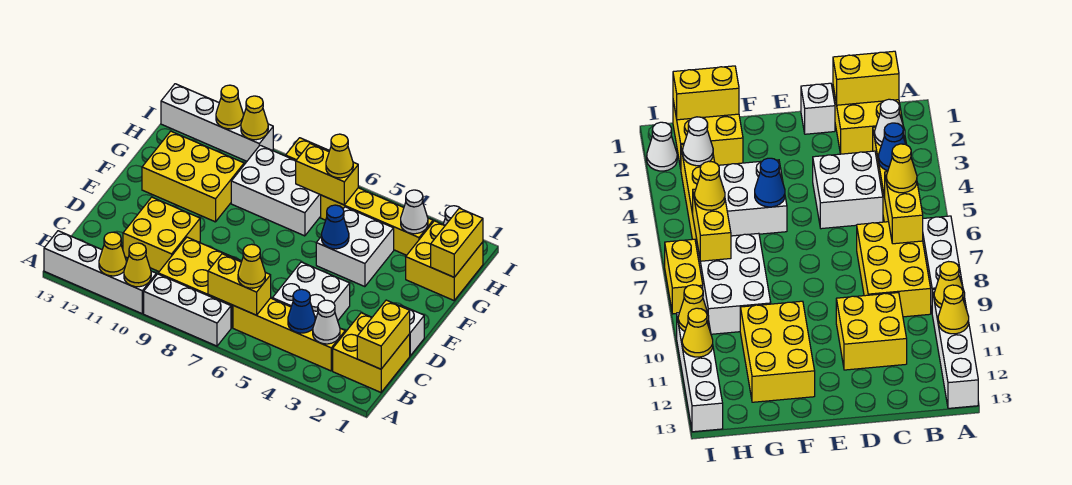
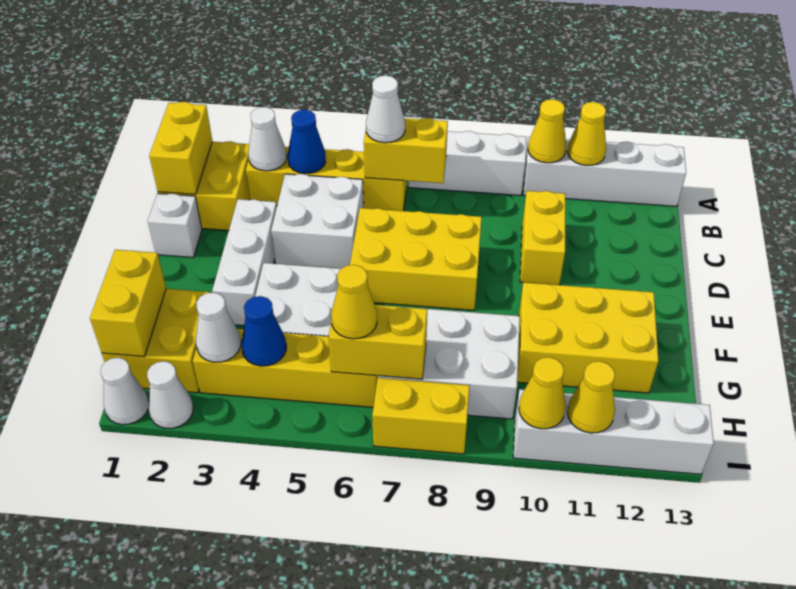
yellow cone B6 level 3 -> white cone B6 level 3
yellow brick B7:C9 level 1 -> yellow brick D6:E8 level 1
yellow brick C10:D11 level 1 -> yellow brick C10:D10 level 1
none -> white brick D3:F3 level 1
blue cone F5 level 2 -> blue cone H4 level 2
none -> white cone I1 level 1

